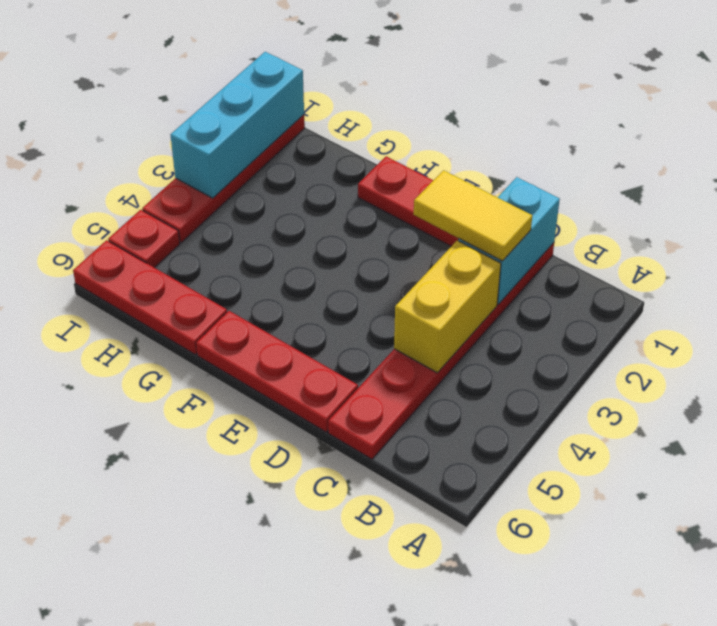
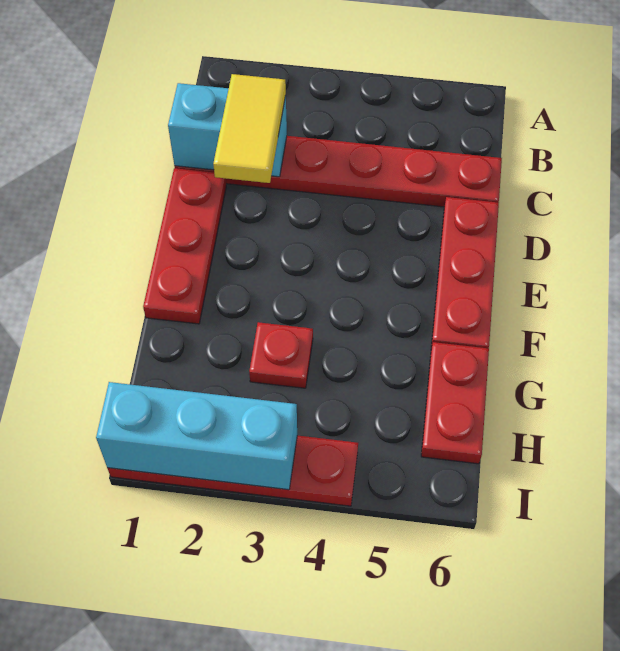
yellow brick C3:C4 level 2 -> none
red plate G6:I6 level 1 -> red plate G6:H6 level 1
red plate I5 level 1 -> red plate G3 level 1

